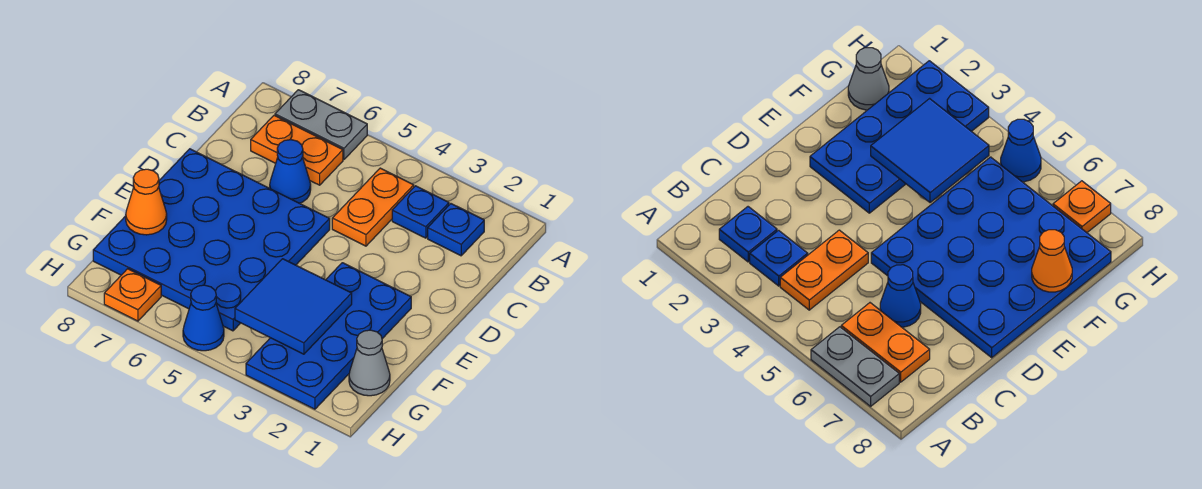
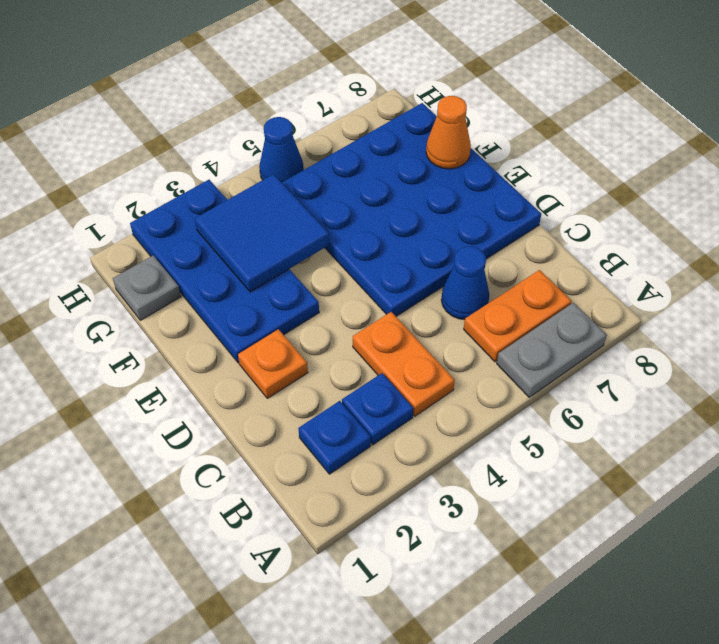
grey cone G1 level 1 -> grey plate G1 level 1
orange plate H7 level 1 -> orange plate D2 level 1

